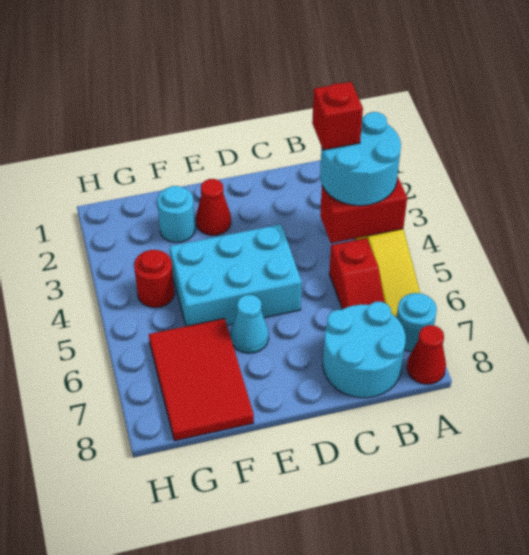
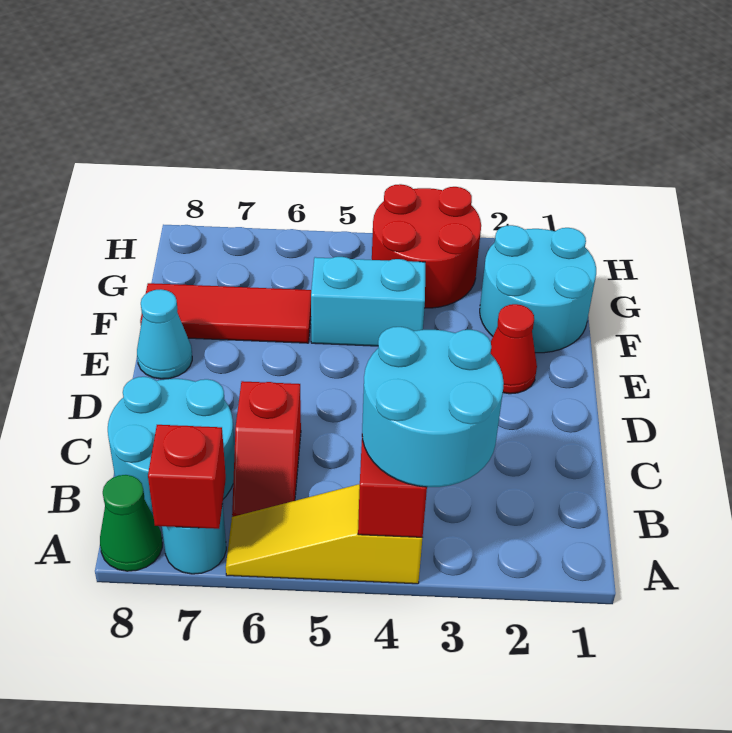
red cone A8 level 1 -> green cone A8 level 1
red brick B3 level 4 -> red brick A7 level 2
red slope B5:B6 level 1 top 5 -> red slope B6:C6 level 1 top C
cyan brick D4:F5 level 1 -> cyan brick F4:F5 level 1
cyan cone E6 level 1 -> cyan cone E8 level 1
cyan round brick F2 level 1 -> cyan round brick F1:G2 level 1
red tile F6:G8 level 1 -> red tile F6:F8 level 1
red round brick G4 level 1 -> red round brick G3:H4 level 1

